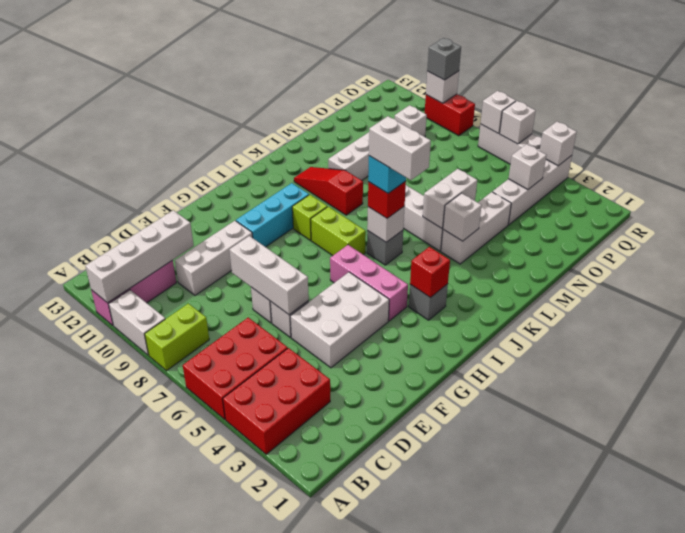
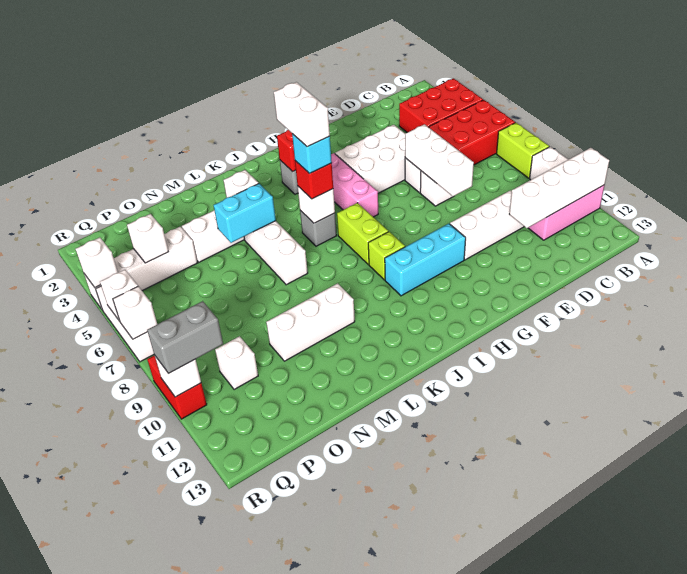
lime brick A8:B8 level 1 -> lime brick A7:A8 level 1
red slope K9:K11 level 1 top 9 -> none
white brick L5:M5 level 2 -> cyan brick L5:M5 level 2
grey brick R10 level 3 -> grey brick Q10:R10 level 3

